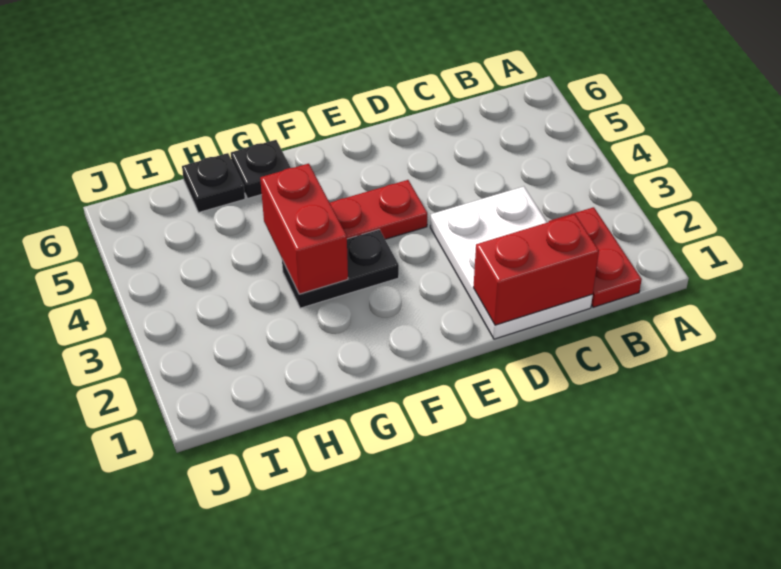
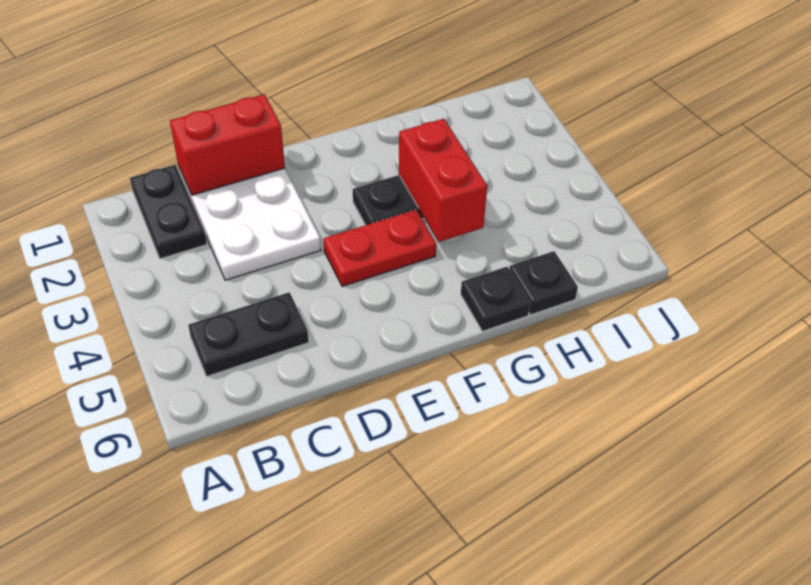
red plate B1:B2 level 1 -> black plate B1:B2 level 1
none -> black plate B5:C5 level 1

